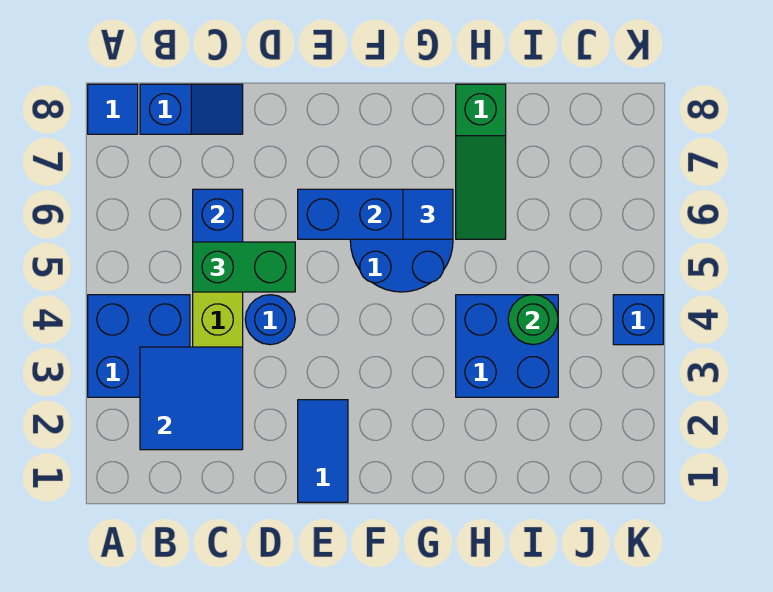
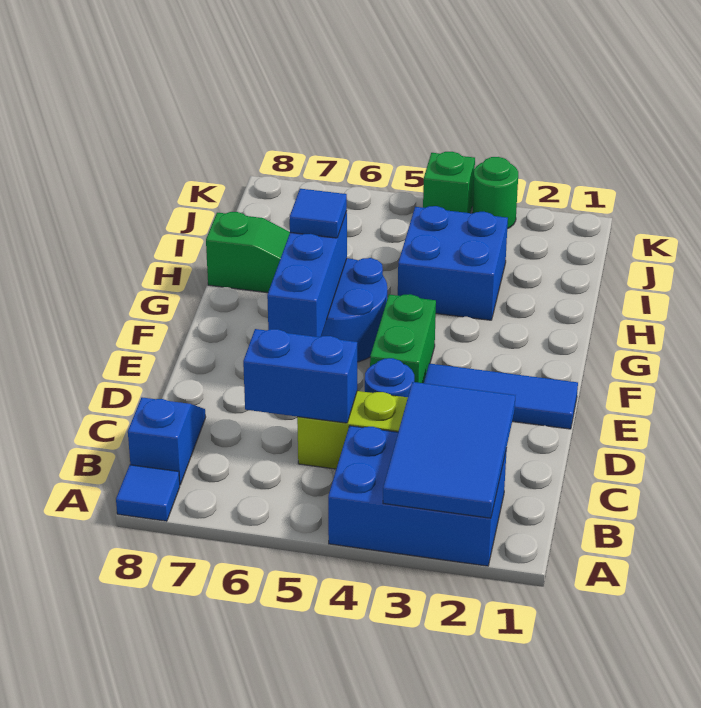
blue brick A3:B4 level 1 -> blue brick A2:B4 level 1
blue tile B2:C3 level 2 -> blue tile A2:C3 level 2
green brick C5:D5 level 3 -> green brick E4:F4 level 1
blue tile E1:E2 level 1 -> blue tile E1:E3 level 1
green round brick I4 level 2 -> green round brick K3 level 1
blue brick K4 level 1 -> green brick K4 level 1

